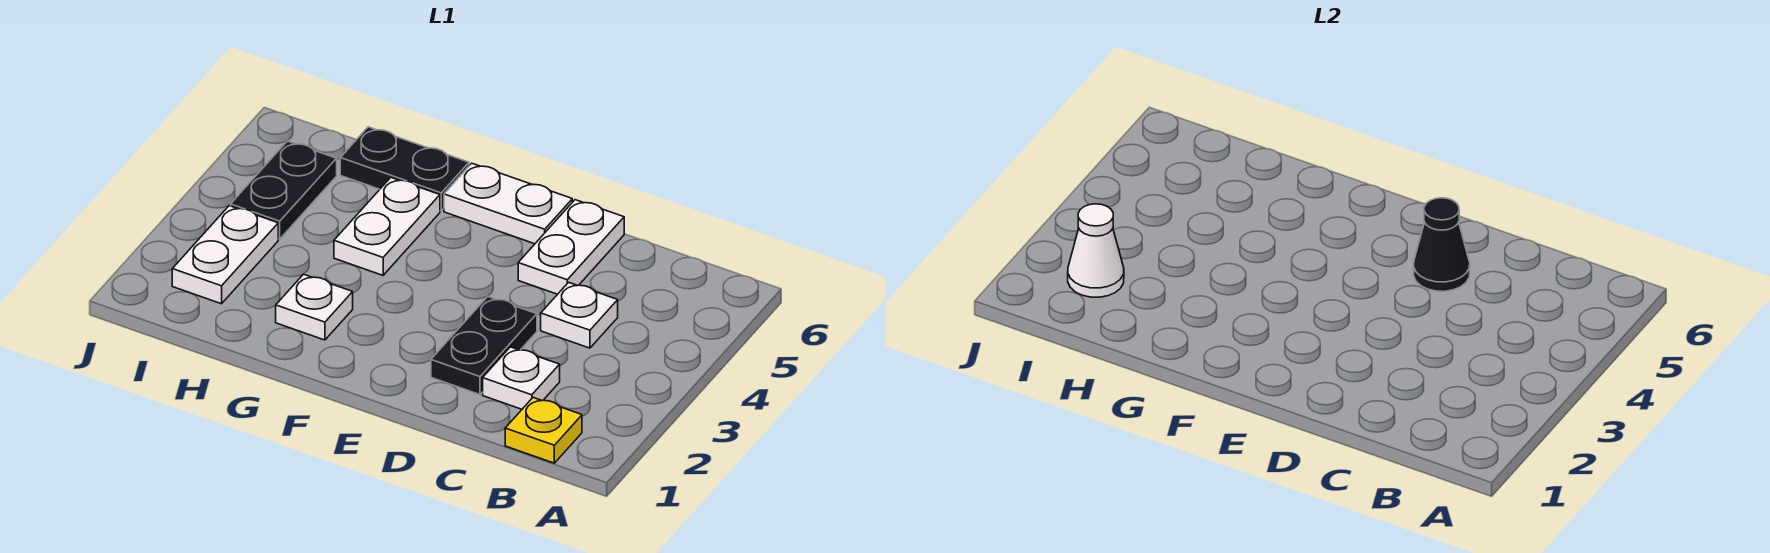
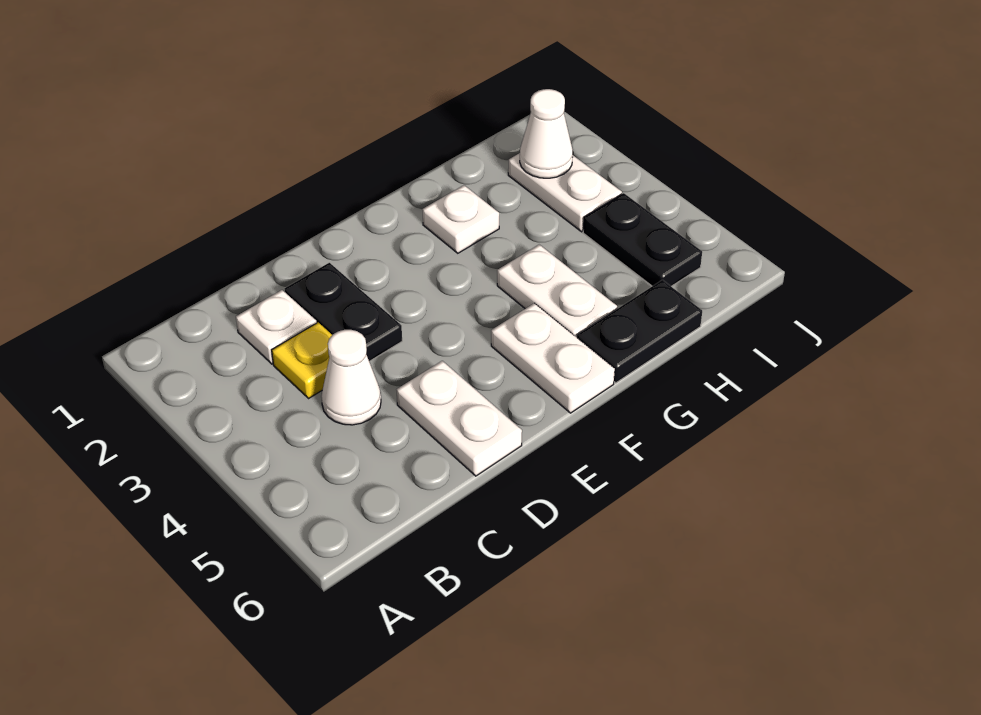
yellow plate B1 level 1 -> yellow plate C3 level 1
white plate C4 level 1 -> white cone C4 level 1
black cone D5 level 2 -> none
white plate E6:F6 level 1 -> white plate F5:F6 level 1

